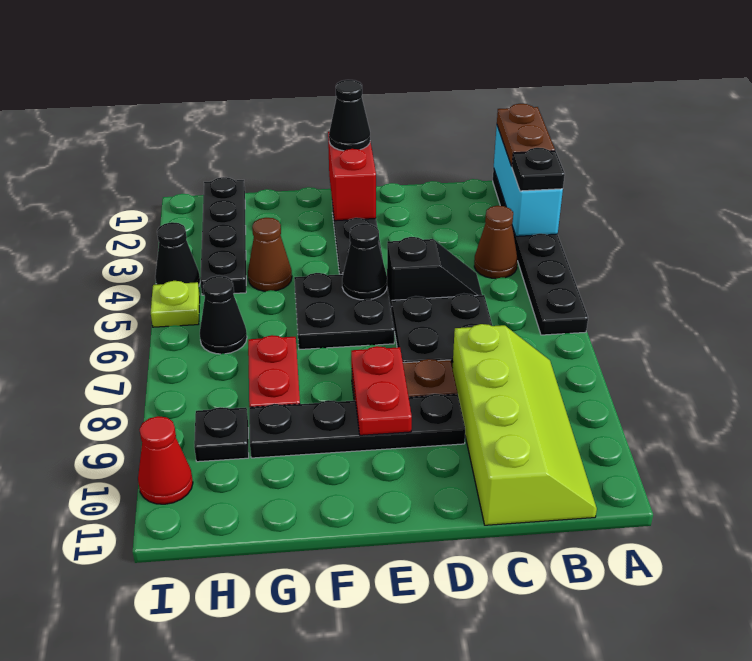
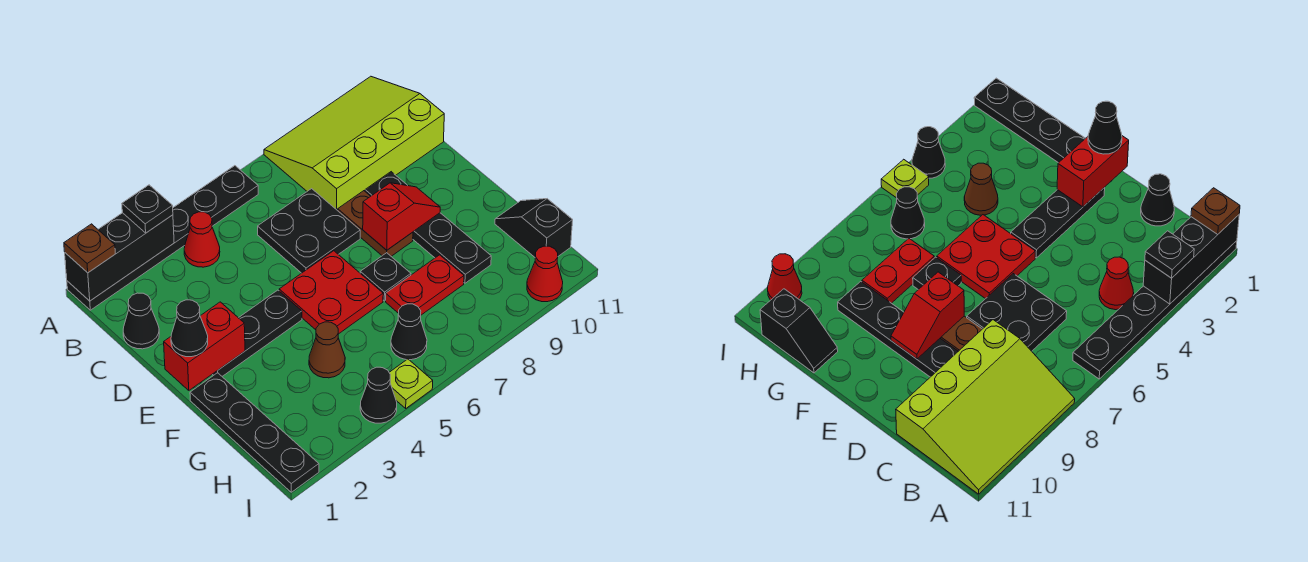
cyan brick A1:A3 level 2 -> black brick A1:A3 level 2
brown plate A1:A2 level 3 -> brown plate A1 level 3
brown cone B4 level 1 -> red cone B4 level 1
lime slope B8:C11 level 1 top C -> lime slope A8:C11 level 1 top C
black slope C5:D5 level 1 top D -> black slope G11:H11 level 1 top H
black plate E5:F6 level 1 -> red plate E5:F6 level 1
black cone E5 level 2 -> black cone C1 level 1
red plate E8:E9 level 2 -> red slope E8:E9 level 2 top 8
black plate H1:H4 level 1 -> black plate F1:I1 level 1
black plate H9 level 1 -> black plate F7 level 1

